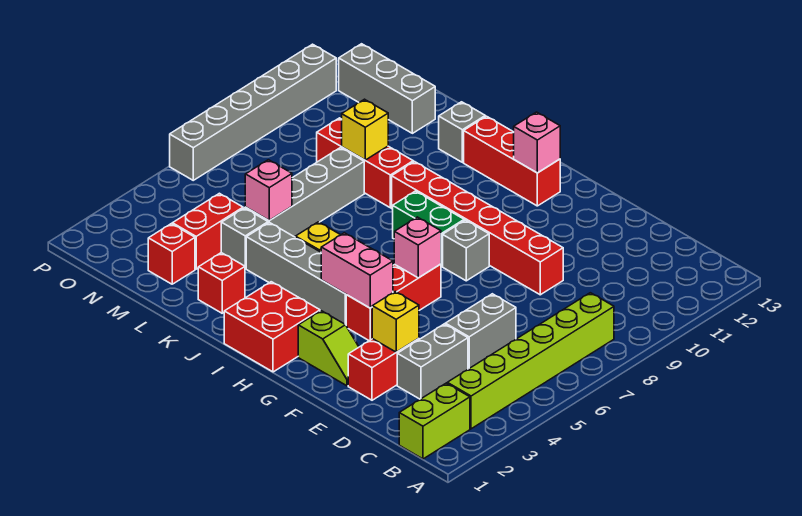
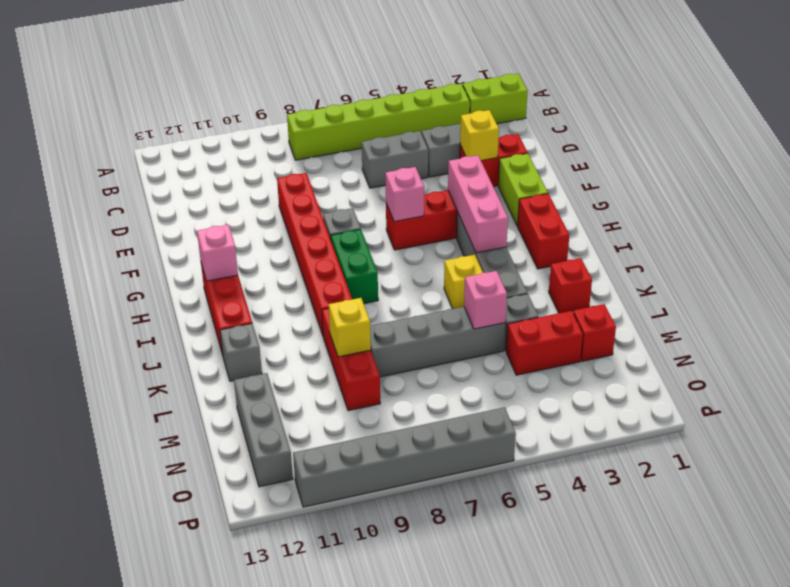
lime slope F2:G2 level 1 top G -> lime brick F2:G2 level 1
pink brick G4:H4 level 2 -> pink brick G4:I4 level 2
red brick H1:I2 level 1 -> red brick H2:I2 level 1

